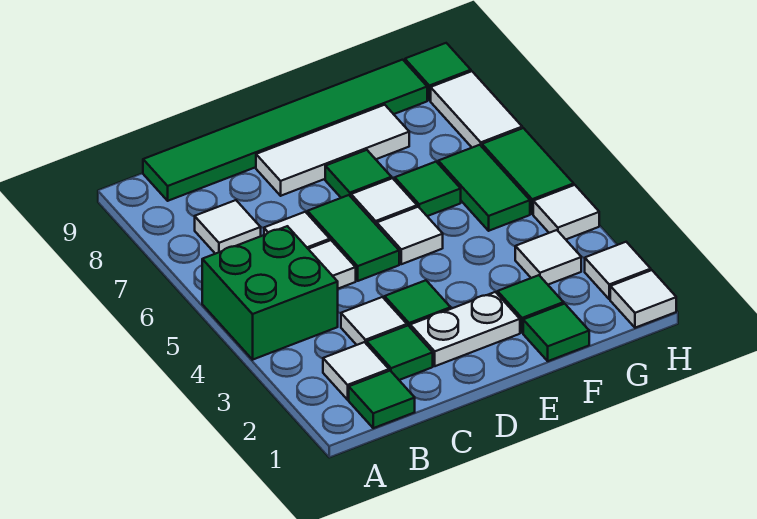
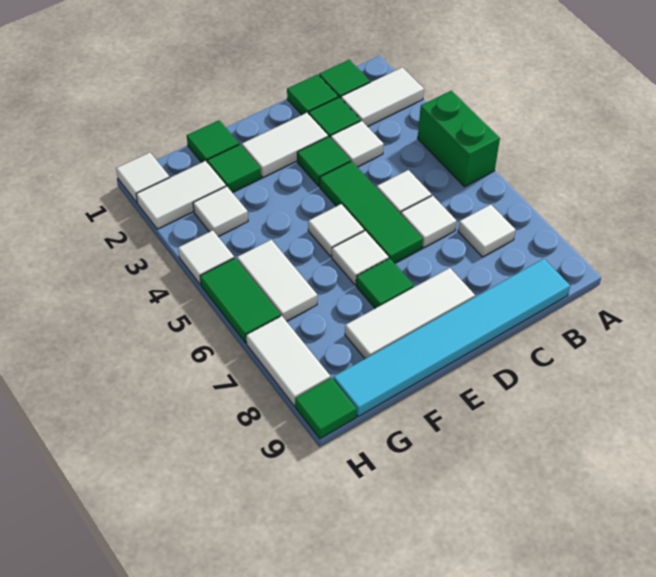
green brick A4:B5 level 1 -> green brick A4:A5 level 1
white tile B2 level 1 -> white tile A2:B2 level 1
green tile B9:G9 level 1 -> cyan tile B9:G9 level 1
white plate D2:E2 level 1 -> white tile D2:E2 level 1
green tile D5:D6 level 1 -> green tile D4:D6 level 1
green tile F6 level 1 -> green tile C1 level 1
green tile G5:G6 level 1 -> white tile G5:G6 level 1
white tile H2 level 1 -> white tile G2:H2 level 1

